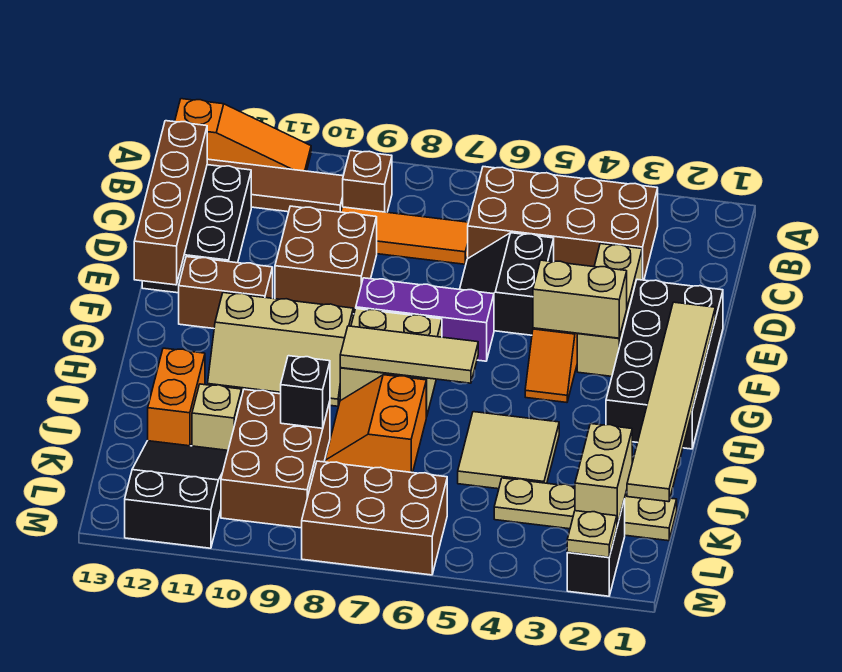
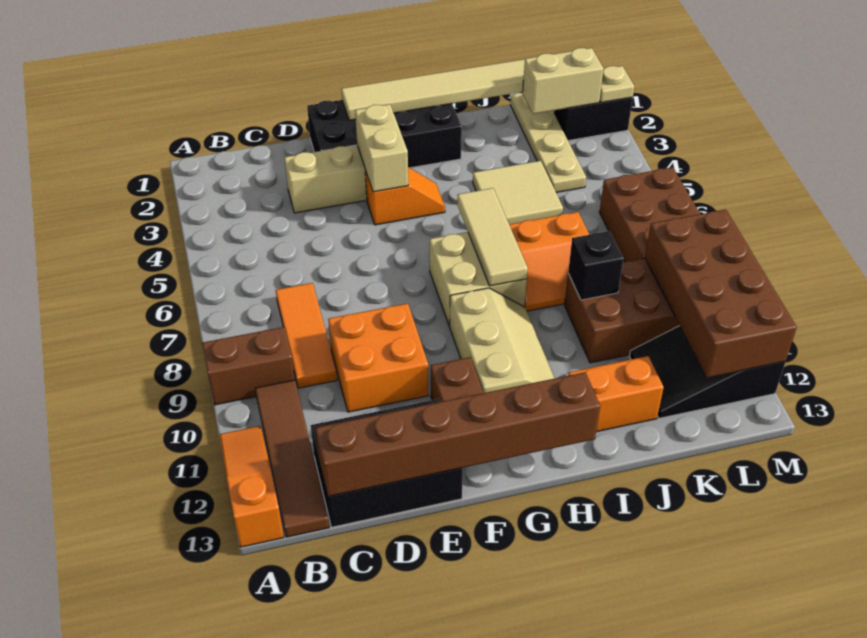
brown brick B3:C6 level 1 -> brown brick L9:M12 level 2
brown brick B9 level 1 -> brown brick A9:B9 level 1
brown brick C13:F13 level 2 -> brown brick C13:H13 level 2
black slope D5:E6 level 1 top 5 -> none
brown brick D9:E10 level 1 -> orange brick D9:E10 level 1
purple brick F6:F8 level 1 -> none
tan brick J11 level 1 -> none

